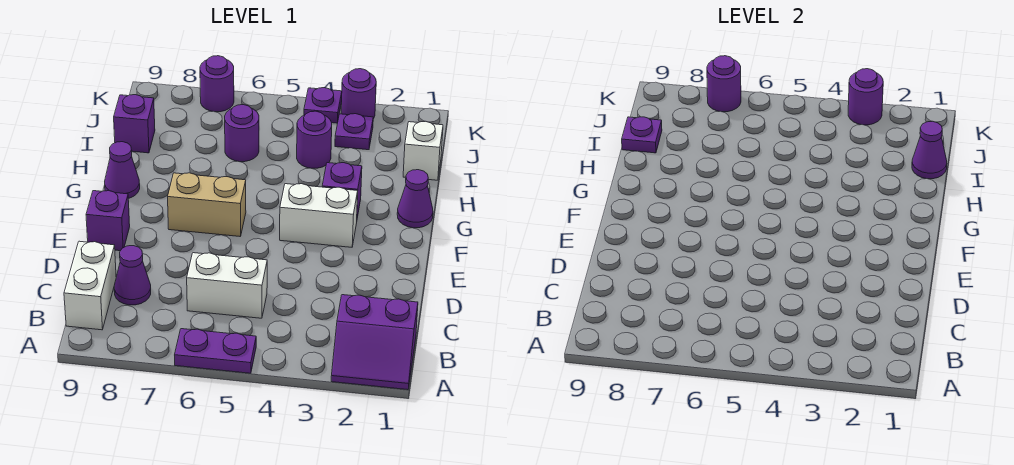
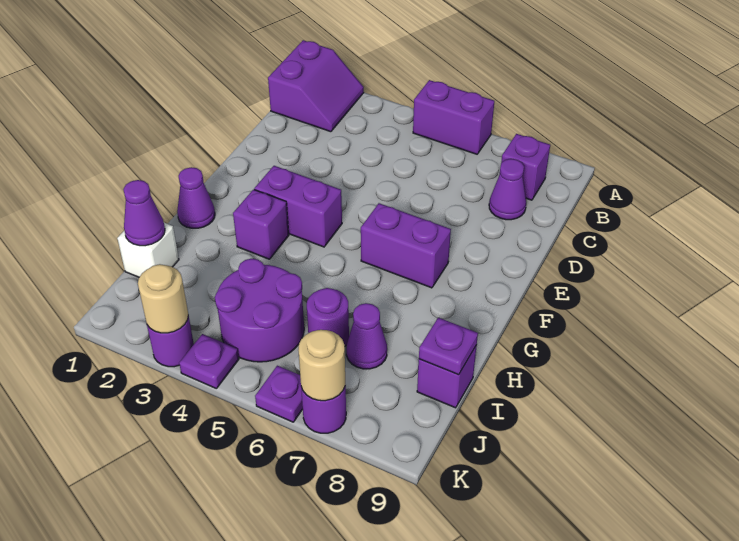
purple slope A1:B2 level 1 top B -> purple slope A1:B2 level 1 top 1
purple plate A5:A6 level 1 -> purple brick A5:A6 level 1
white brick B9:C9 level 1 -> none
white brick C5:C6 level 1 -> none
purple brick E9 level 1 -> purple brick B8 level 1
white brick F3:F4 level 1 -> purple brick F3:F4 level 1
tan brick F6:F7 level 1 -> purple brick F6:F7 level 1
purple cone G9 level 1 -> purple cone I7 level 1
purple round brick I4 level 1 -> purple round brick I4:J5 level 1
purple plate J3 level 1 -> purple plate K6 level 1
purple round brick K3 level 2 -> tan round brick K3 level 2
purple round brick K7 level 2 -> tan round brick K7 level 2

